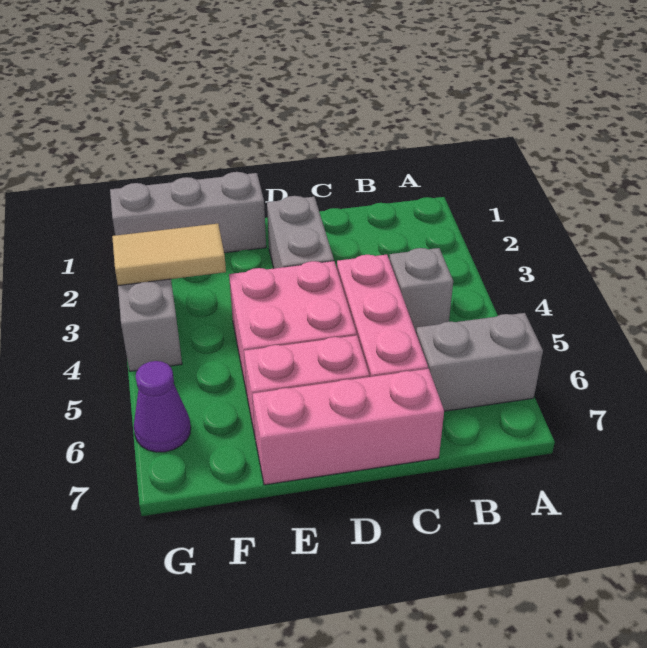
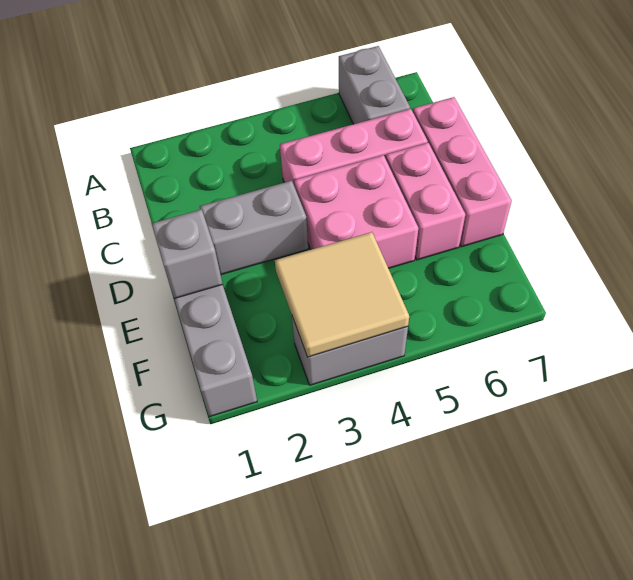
grey brick B4 level 1 -> grey brick E1 level 2
tan tile F3:G3 level 2 -> tan tile F3:G4 level 2
purple cone G6 level 1 -> none

